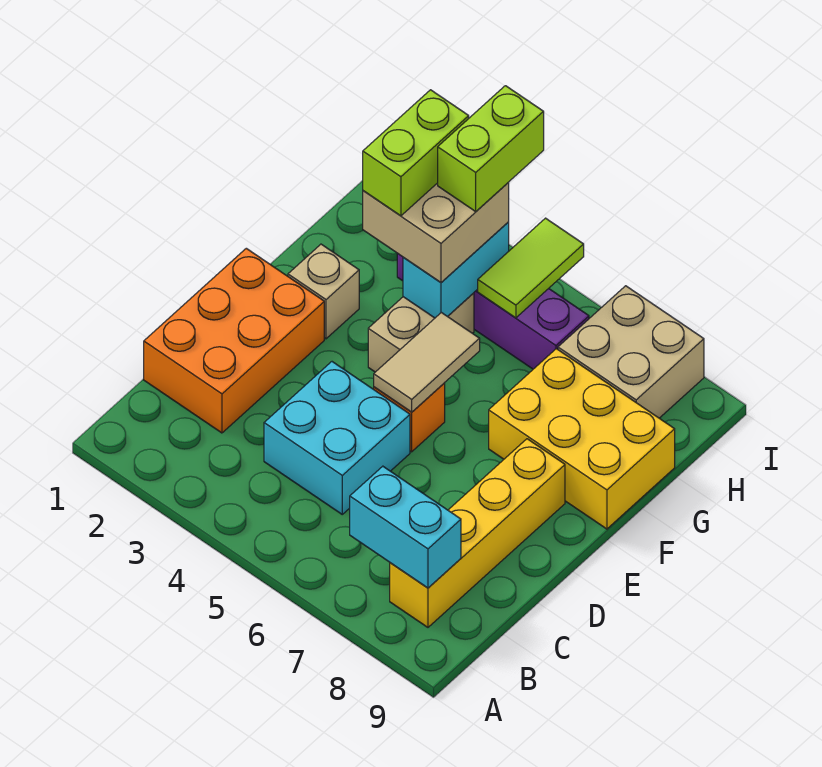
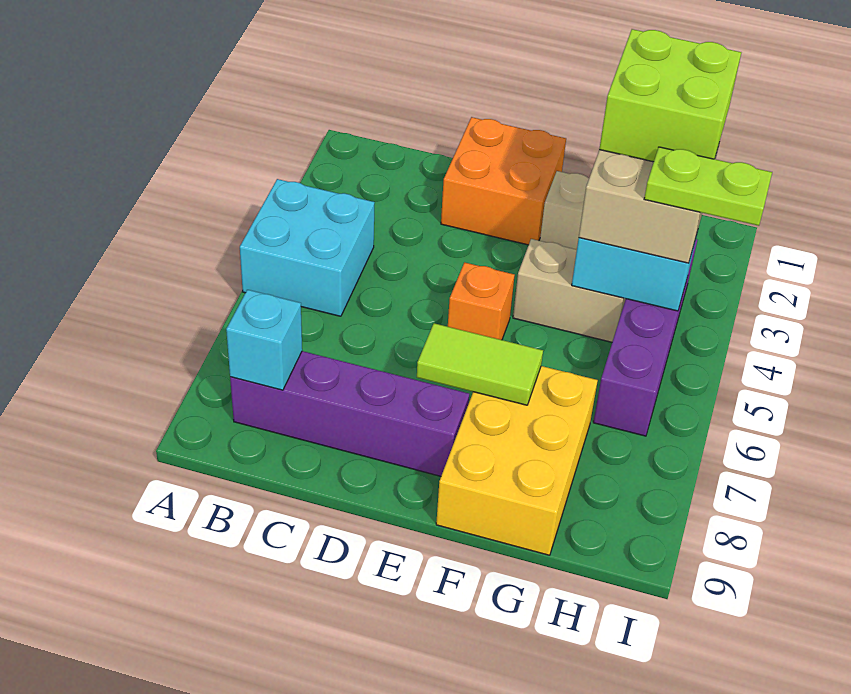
cyan brick B7:B8 level 2 -> cyan brick B8 level 2
yellow brick B8:E8 level 1 -> purple brick B8:E8 level 1
orange brick C1:E2 level 1 -> orange brick D1:E2 level 1
cyan brick C4:D5 level 1 -> cyan brick A4:B5 level 1
tan tile E5:F5 level 2 -> none
lime brick G3:H3 level 4 -> lime brick G2:H3 level 4
lime brick H4:I4 level 4 -> lime plate H4:I4 level 4
lime tile H5:I5 level 2 -> lime tile E7:F7 level 2
tan brick H7:I8 level 1 -> none

